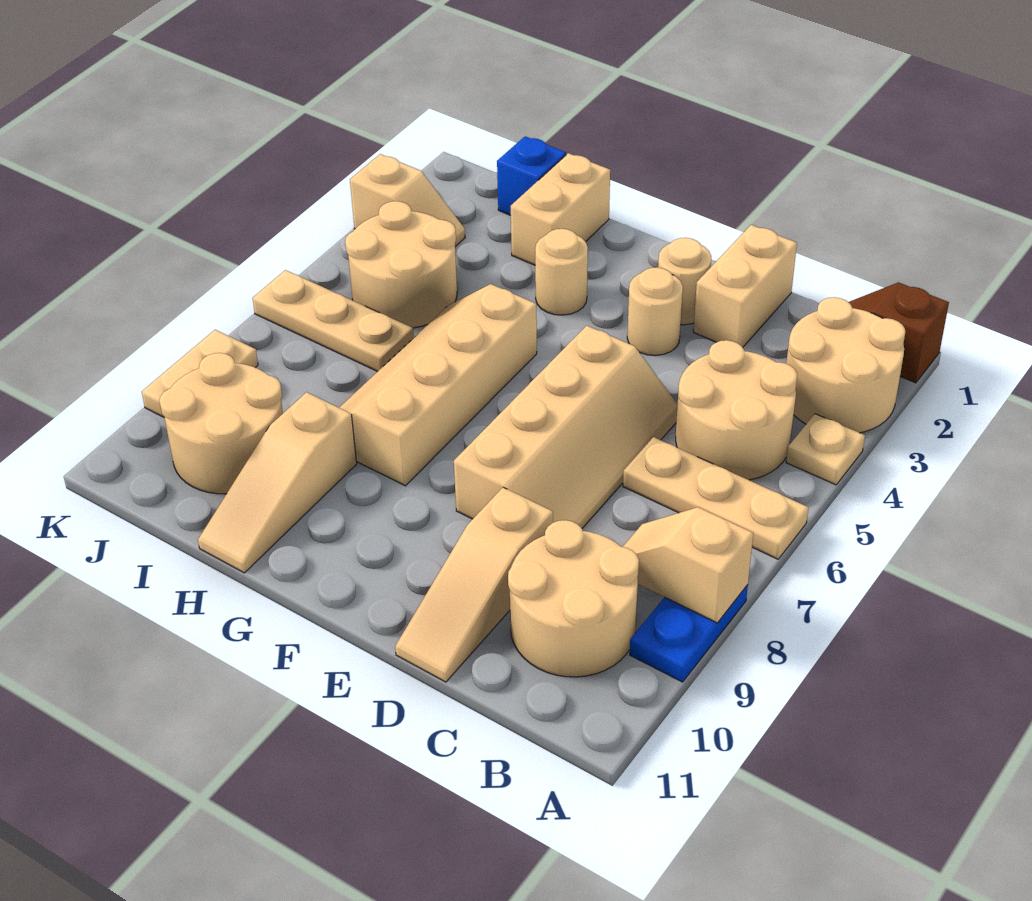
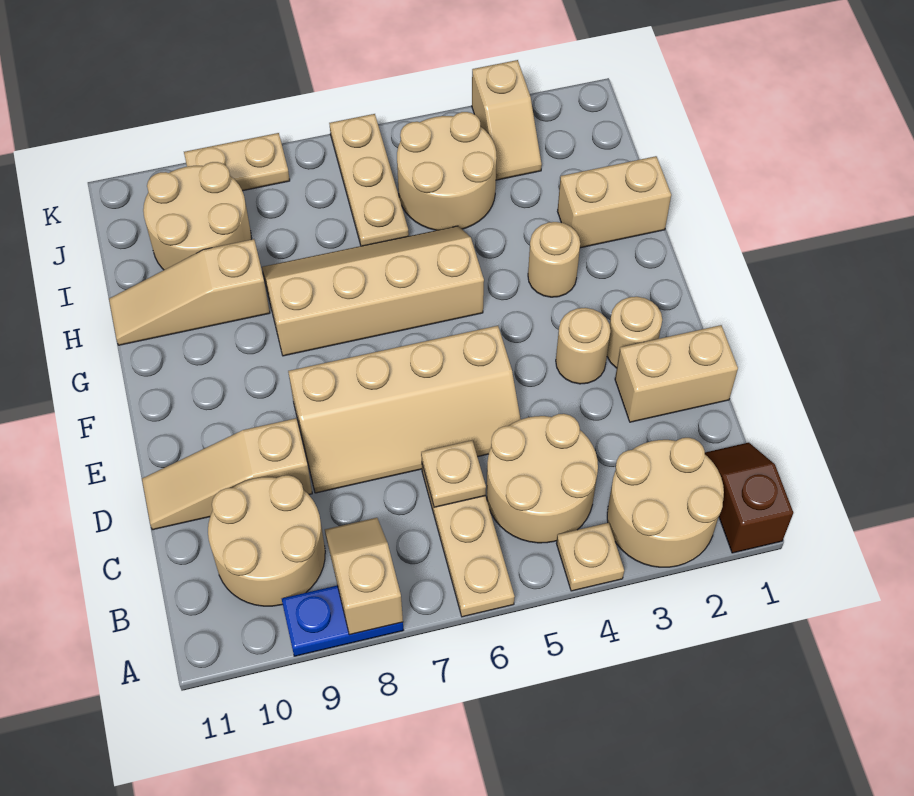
none -> tan plate C6 level 2
blue brick I1 level 1 -> none

